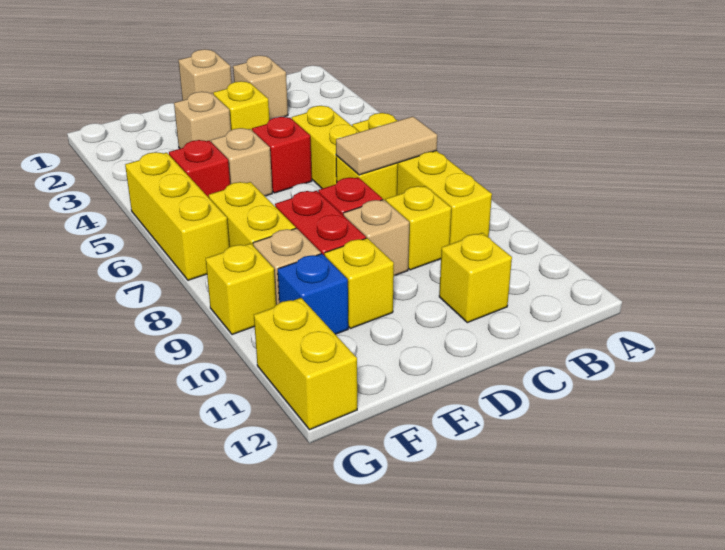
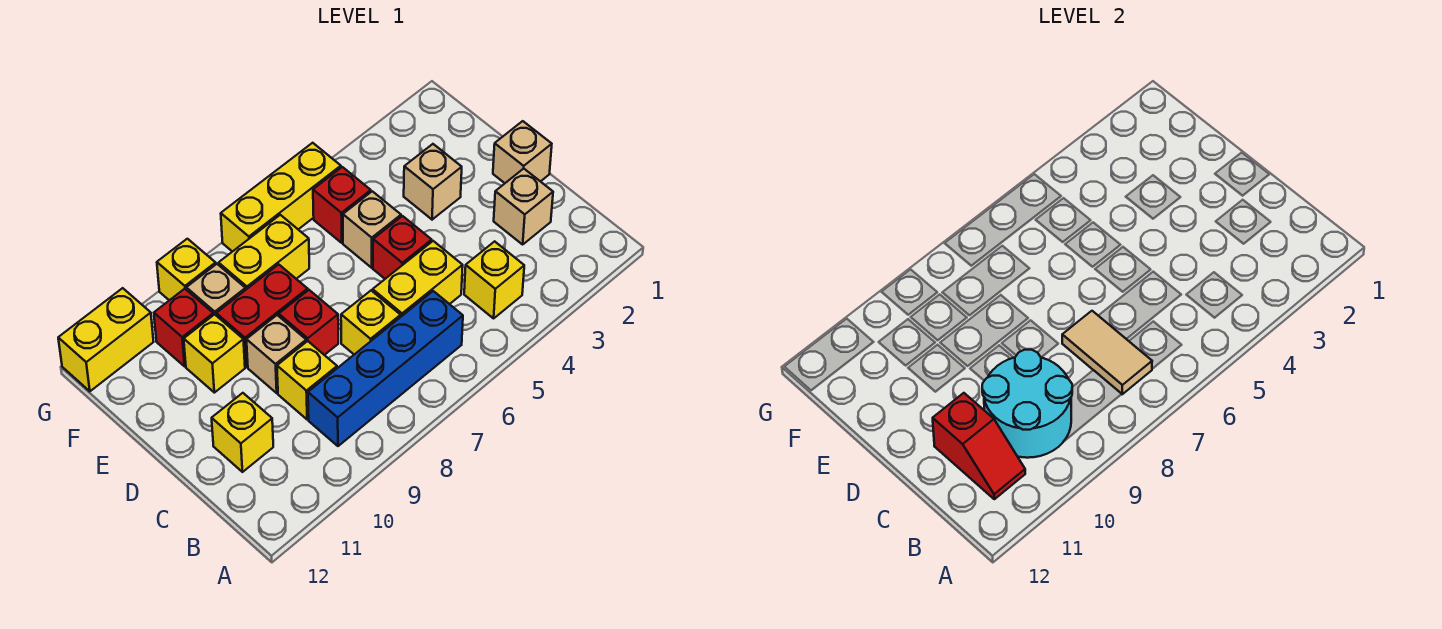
yellow brick B6:B9 level 1 -> blue brick B6:B9 level 1
none -> cyan round brick B9:C10 level 2
none -> red slope B11:C11 level 2 top C
yellow brick D3 level 1 -> yellow brick B4 level 1
blue brick F10 level 1 -> red brick F10 level 1

